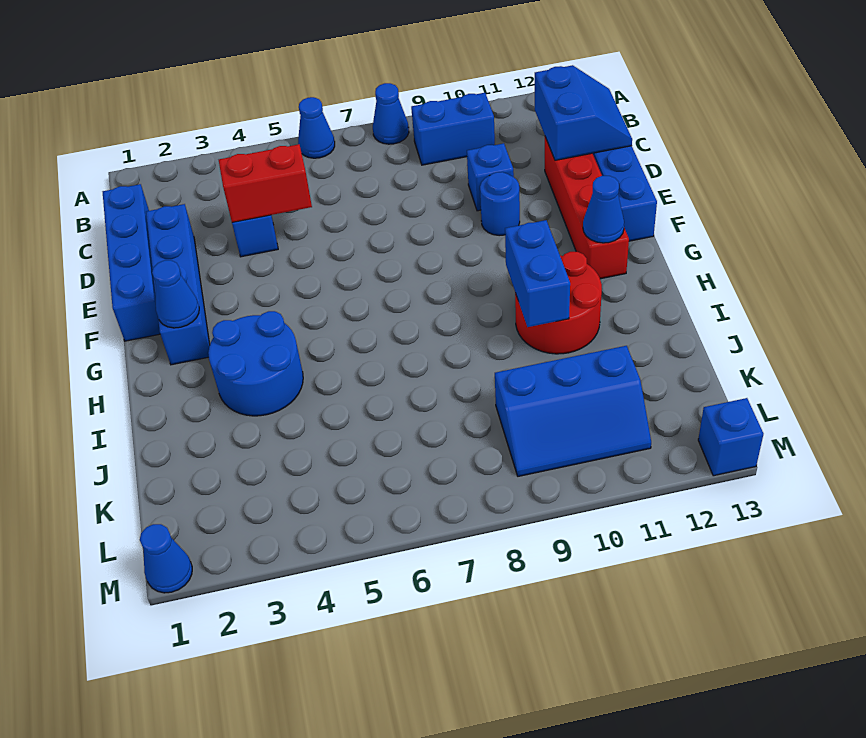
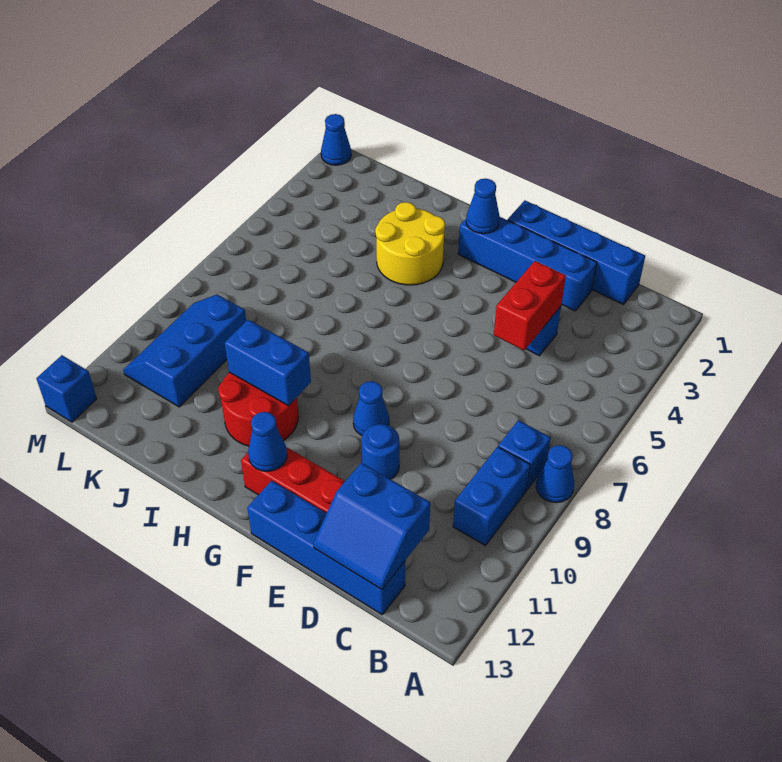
blue cone A6 level 1 -> blue cone F9 level 1
blue brick D10 level 1 -> blue brick B8 level 1
blue round brick H3:I4 level 1 -> yellow round brick H3:I4 level 1

